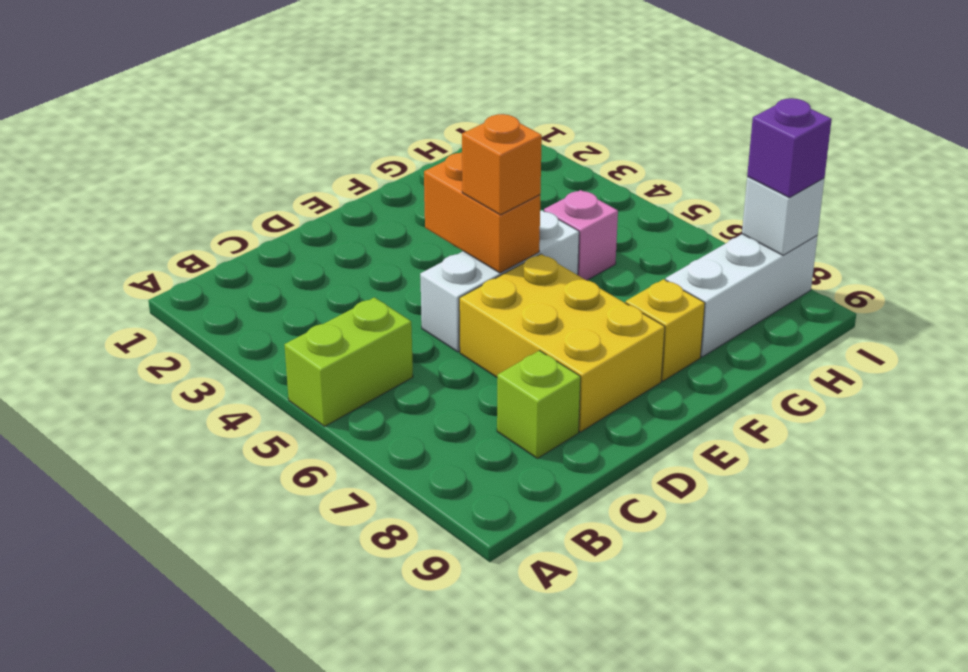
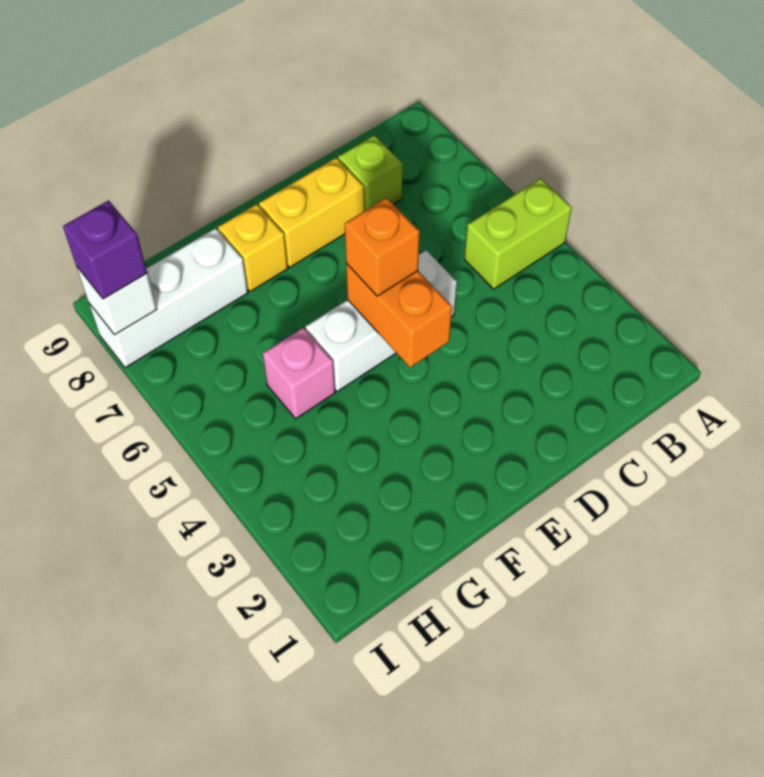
yellow brick D6:E8 level 1 -> yellow brick D8:E8 level 1

